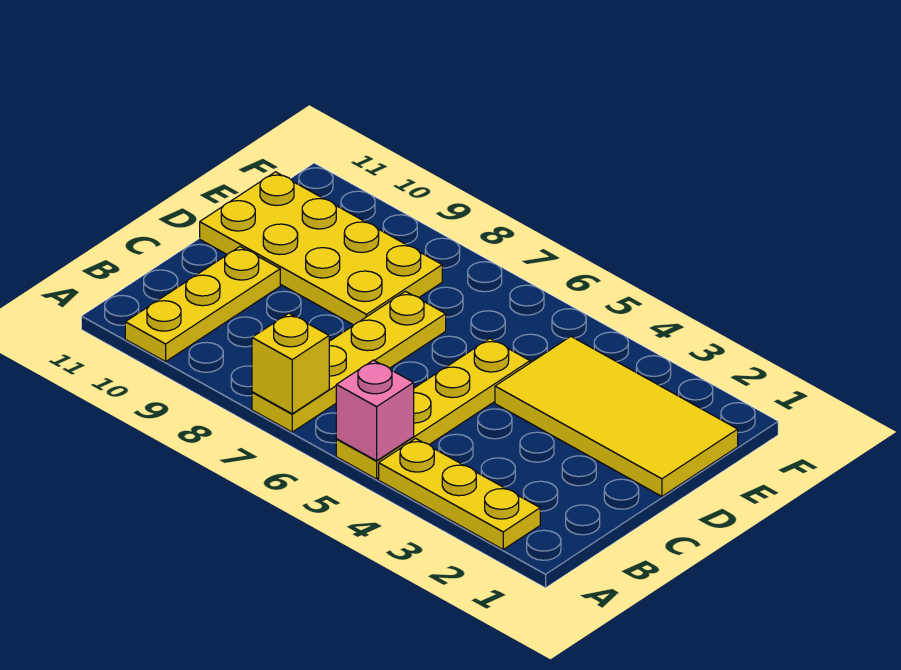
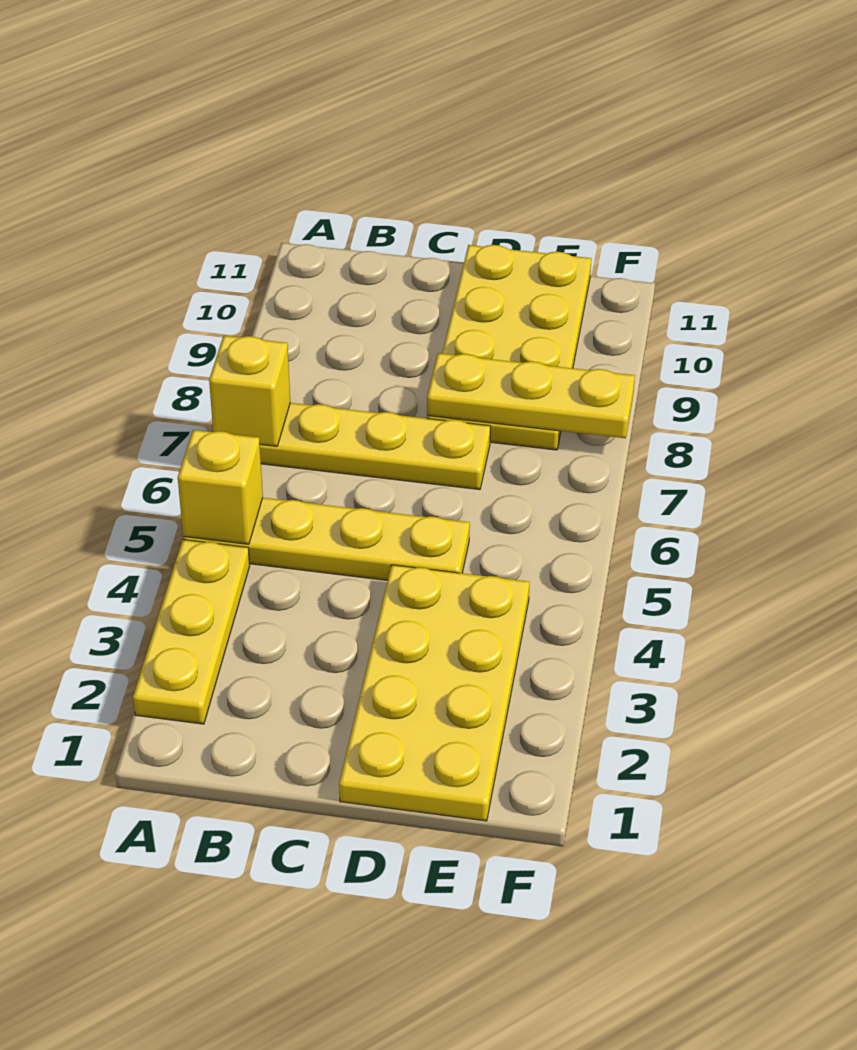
pink brick A5 level 2 -> yellow brick A5 level 2
yellow plate A10:C10 level 1 -> yellow plate D8:F8 level 2
yellow tile D1:E4 level 1 -> yellow plate D1:E4 level 1

